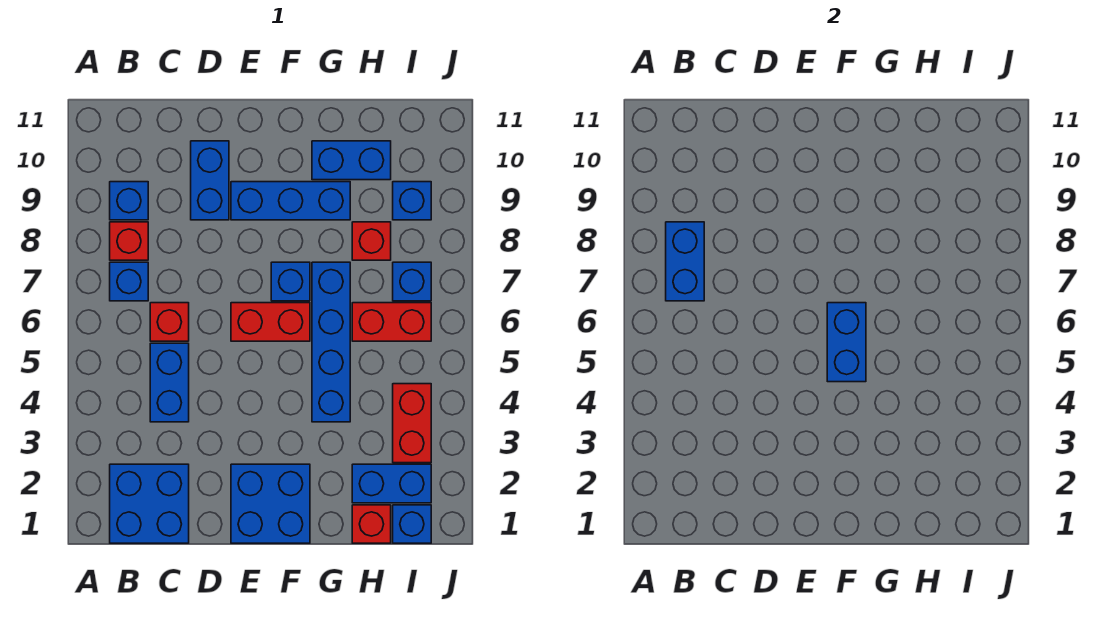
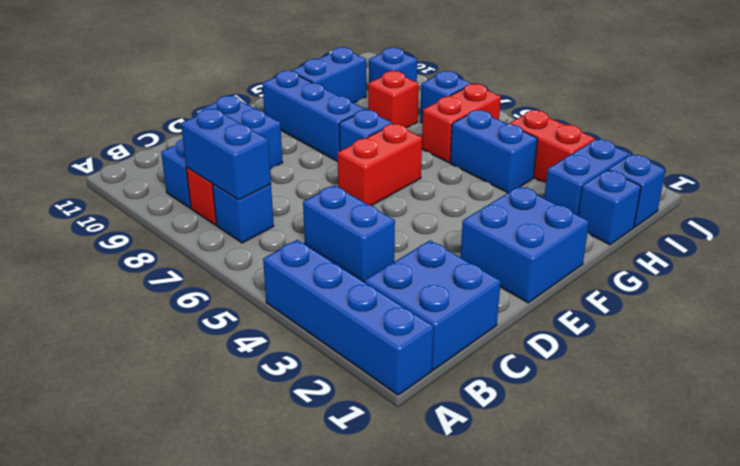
red brick C6 level 1 -> none
blue brick E9:G9 level 1 -> blue brick F8:F10 level 1
blue brick F5:F6 level 2 -> blue brick H4:H5 level 1
blue brick G4:G7 level 1 -> blue brick A1:A4 level 1
red brick H1 level 1 -> blue brick H1 level 1

